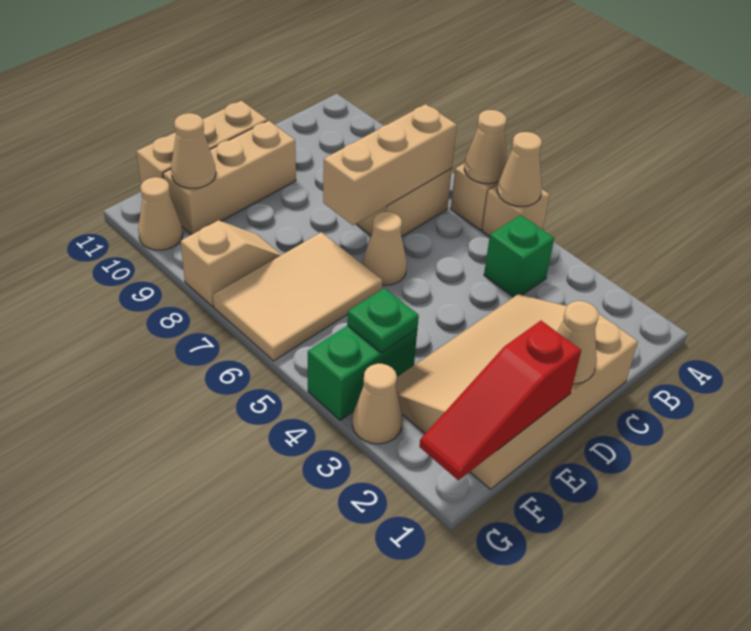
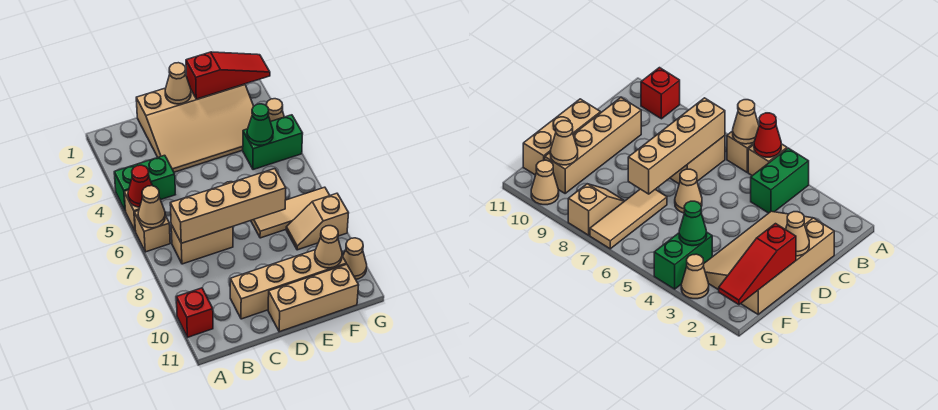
tan cone A5 level 2 -> red cone A5 level 2
none -> red brick A10 level 1
green brick B4 level 1 -> green brick A4:B4 level 1
tan brick B7:D7 level 2 -> tan brick B7:E7 level 2
tan brick D10:F10 level 1 -> tan brick C10:F10 level 1
tan tile E6:G7 level 1 -> tan tile E7:G7 level 1
green plate F4 level 2 -> green cone F4 level 2

